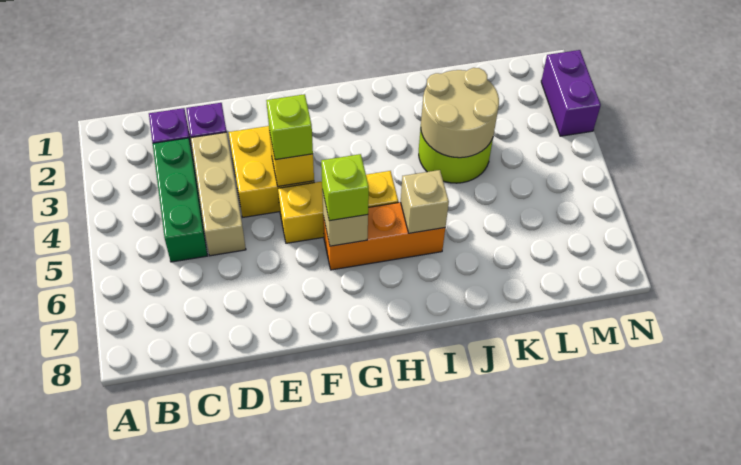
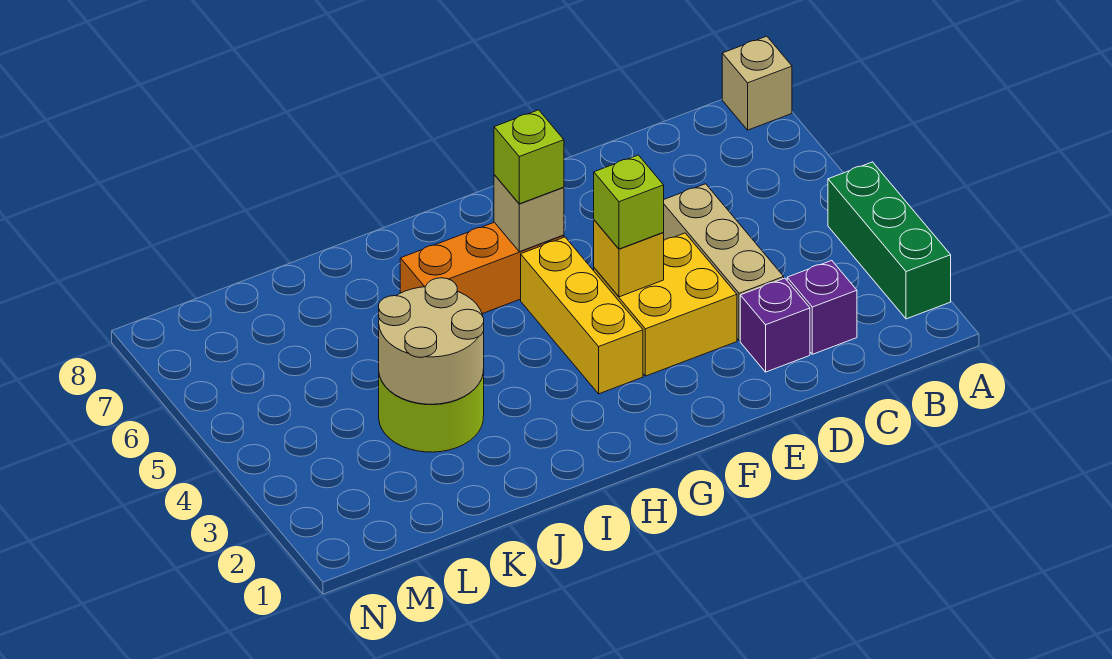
green brick C3:C5 level 1 -> green brick A2:A4 level 1
yellow brick F5:H5 level 1 -> yellow brick G3:G5 level 1
tan brick I6 level 2 -> tan brick A8 level 1
purple brick N2:N3 level 1 -> none

